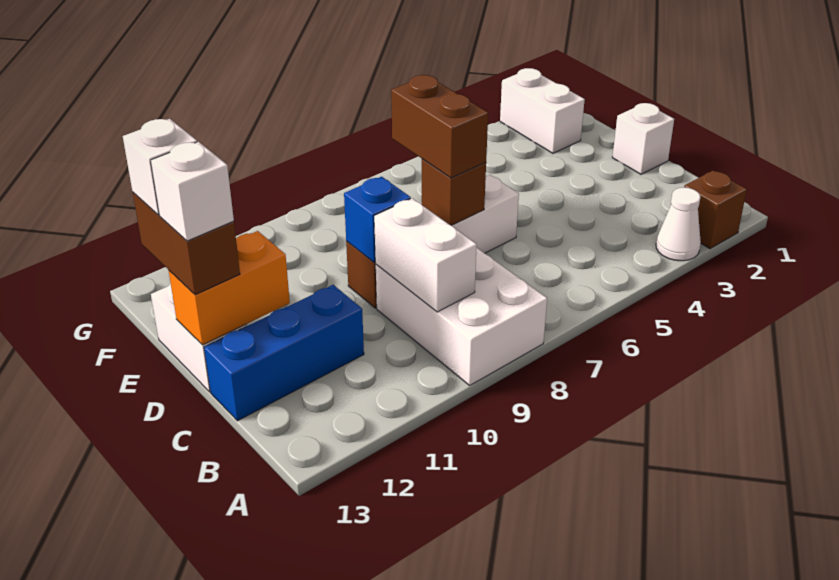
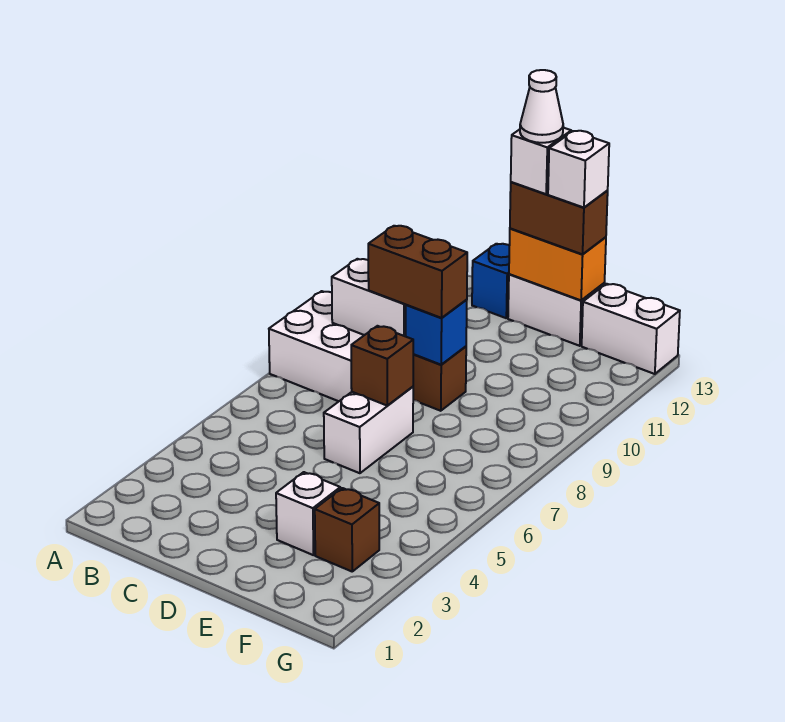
brown brick A2 level 1 -> brown brick F3 level 1
white cone A3 level 1 -> white cone D13 level 5
blue brick C11:C13 level 1 -> blue brick C13 level 1
white brick D1 level 1 -> white brick E3 level 1
brown brick D7:E7 level 3 -> brown brick C9:D9 level 3
orange brick D12:D13 level 2 -> orange brick D13:E13 level 2
white brick F2:G2 level 1 -> white brick F13:G13 level 1

